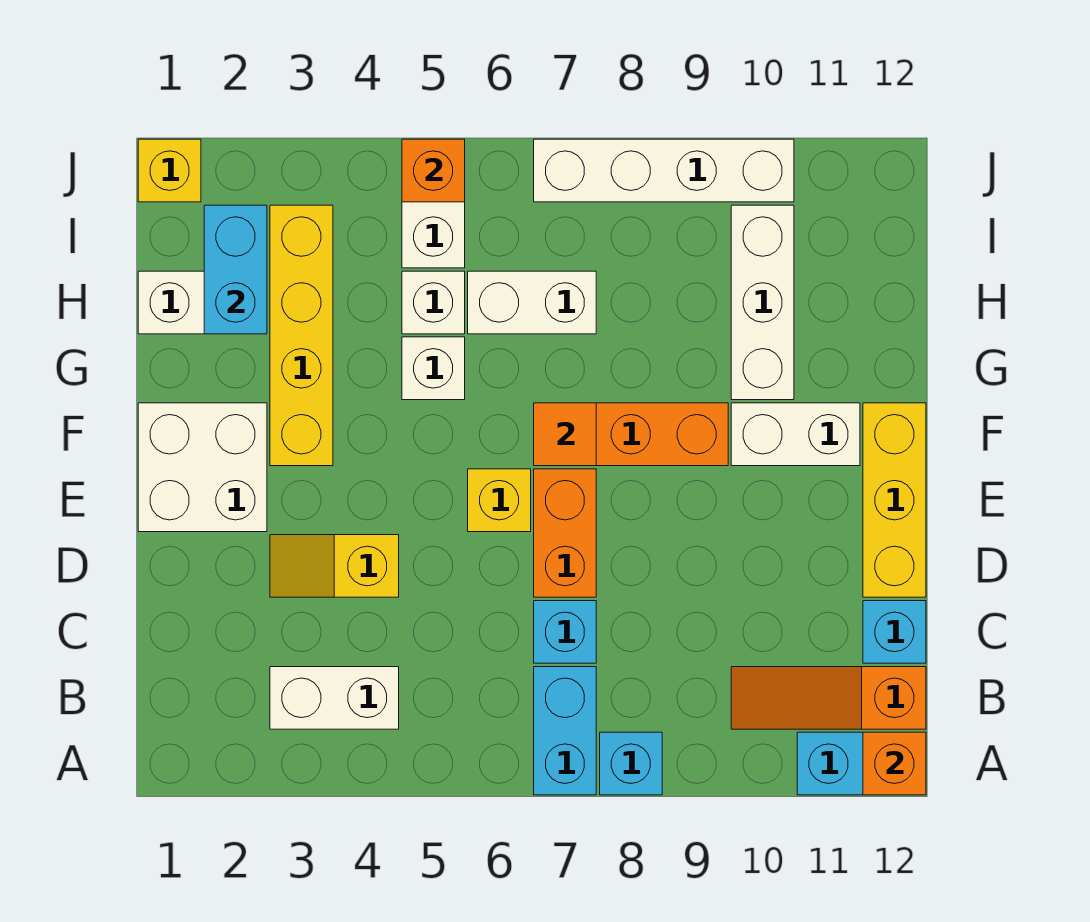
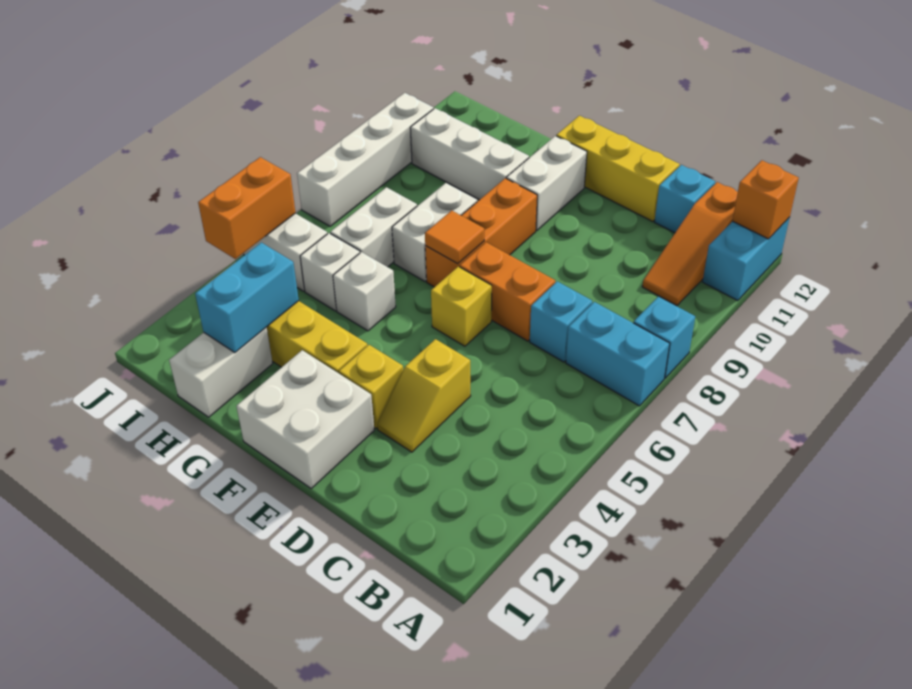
white brick B3:B4 level 1 -> white brick G7:G8 level 1
cyan brick H2:I2 level 2 -> cyan brick H2:H3 level 2
yellow brick J1 level 1 -> yellow brick E3 level 1
orange brick J5 level 2 -> orange brick J4:J5 level 2

